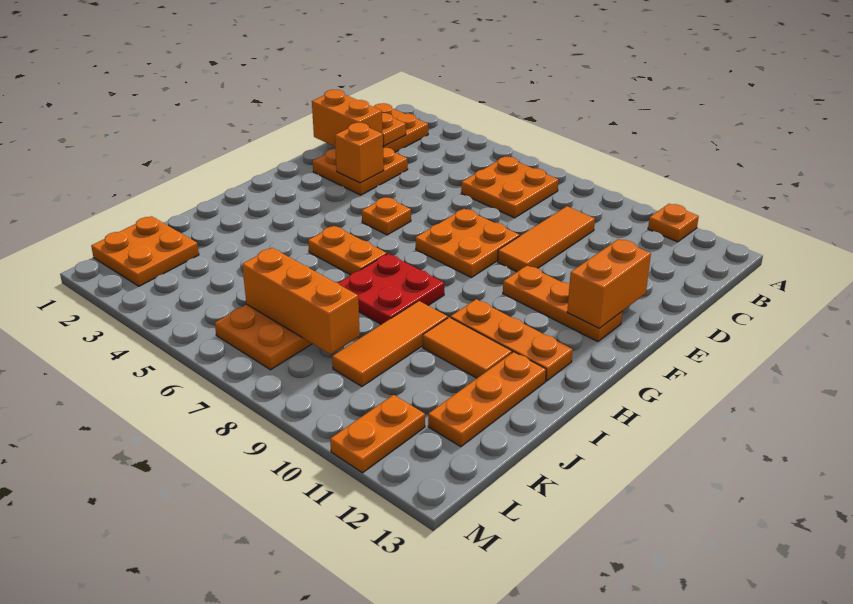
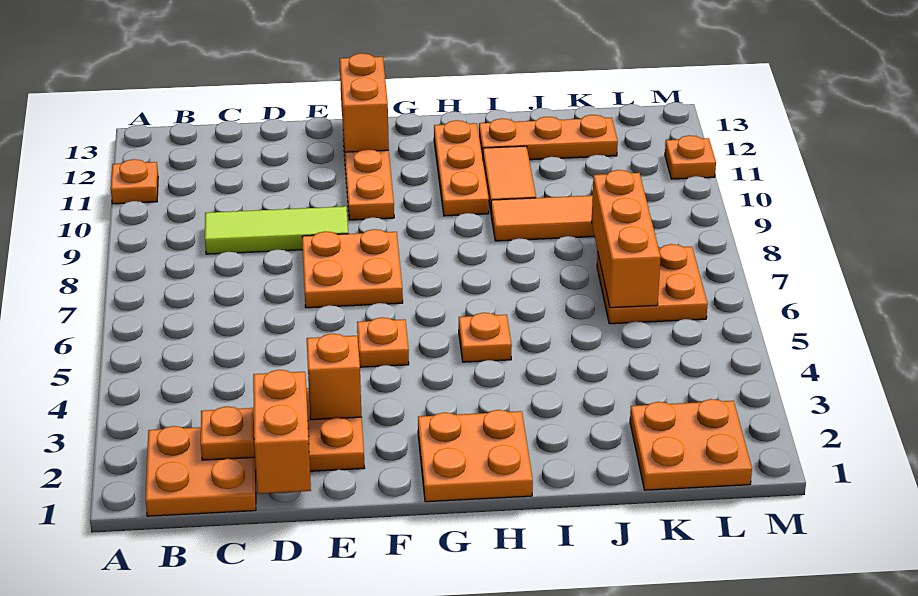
orange plate B6:C7 level 1 -> orange plate G1:H2 level 1
orange tile C9:E9 level 1 -> lime tile C9:E9 level 1
orange brick E12:F12 level 2 -> orange brick F12:F13 level 2
orange plate H5:H6 level 1 -> orange plate H5 level 1
red plate H7:I8 level 1 -> none
orange plate L11:M11 level 1 -> orange plate M11 level 1

